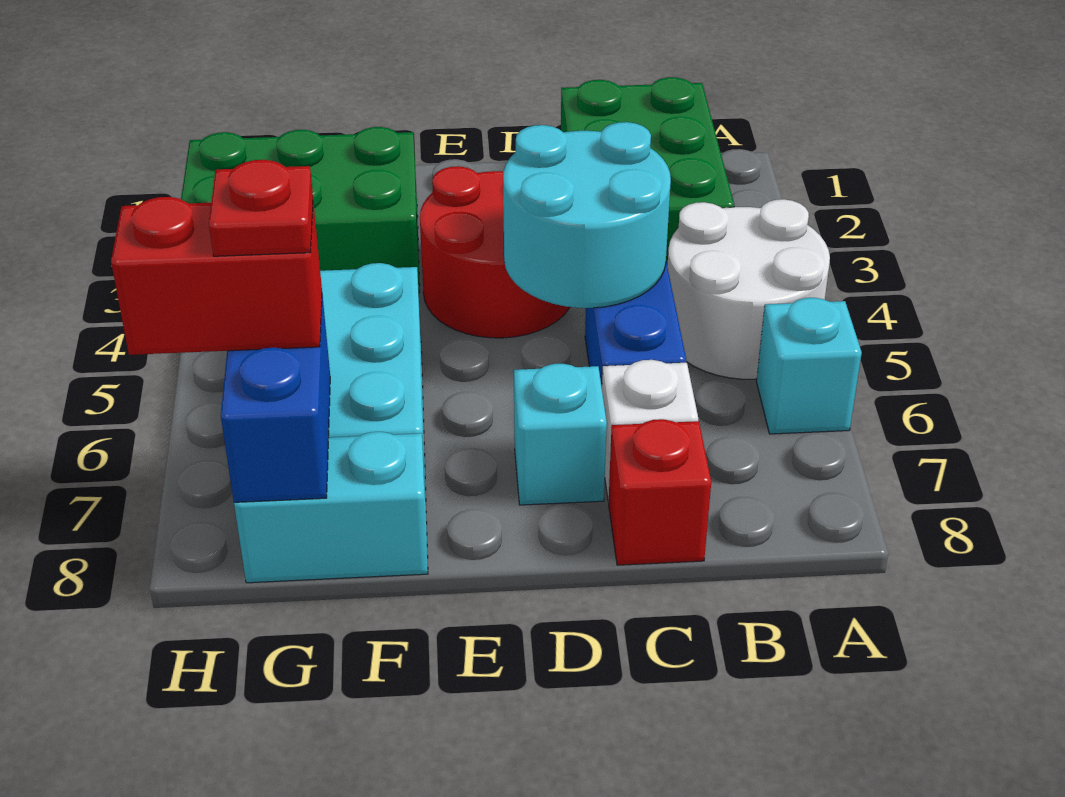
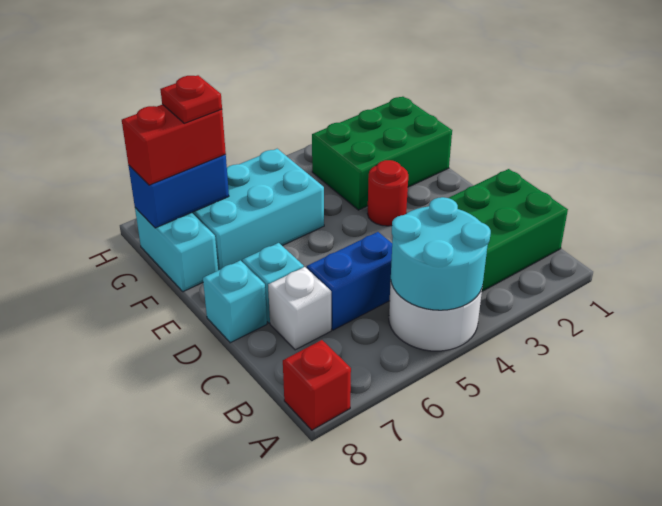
cyan brick A6 level 1 -> cyan brick D8 level 1
cyan round brick C4:D5 level 2 -> cyan round brick A4:B5 level 2
red brick C8 level 1 -> red brick A8 level 1
red round brick D3:E4 level 1 -> red round brick E3 level 1
green brick F2:H3 level 1 -> green brick F1:G3 level 1
red brick G7:H7 level 3 -> red brick G7:G8 level 3

